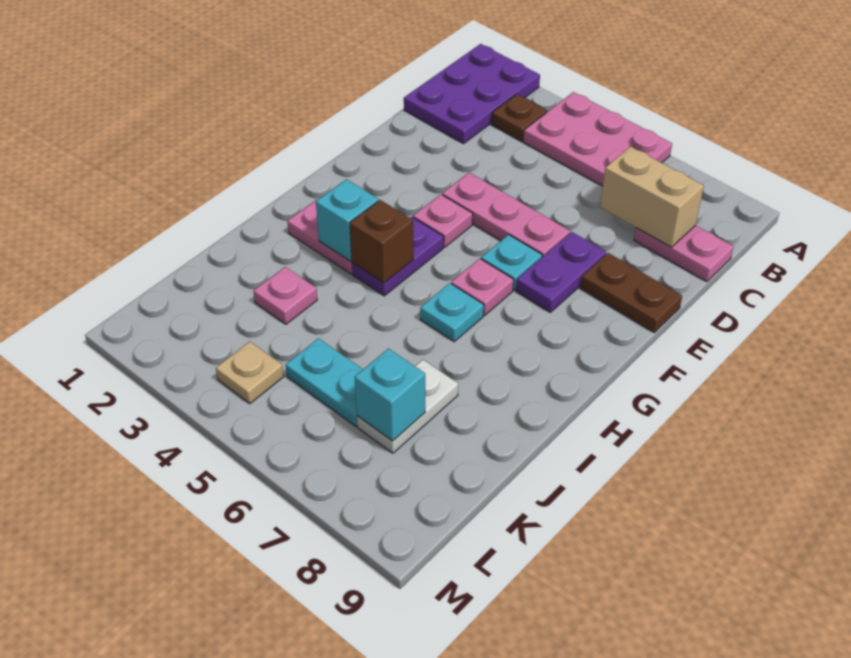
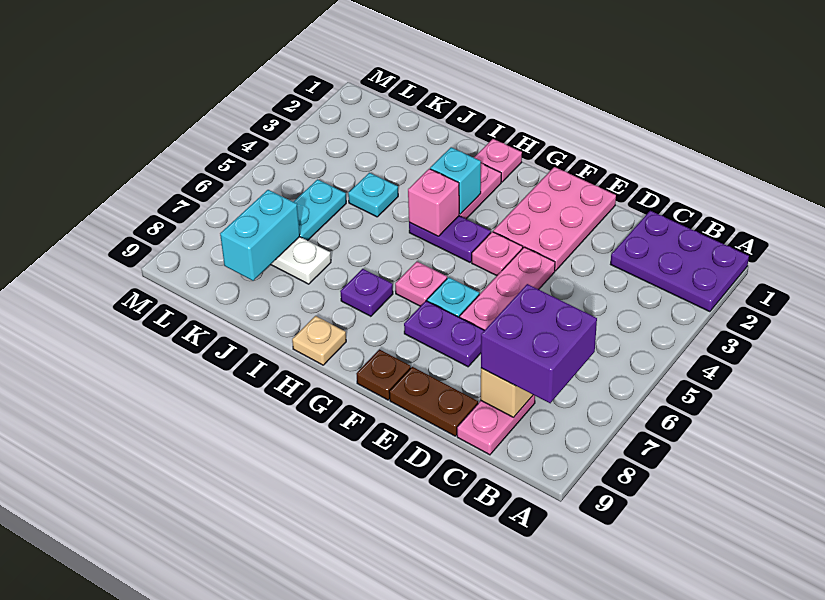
pink plate A4:B6 level 1 -> pink plate E1:F3 level 1
brown plate B3 level 1 -> brown plate F9 level 1
none -> purple brick B7:C8 level 3
brown plate E8:E9 level 1 -> brown plate D9:E9 level 1
brown brick H4 level 2 -> pink brick H4 level 2
cyan plate H6 level 1 -> cyan plate J4 level 1
none -> purple plate H7 level 1
pink plate J3 level 1 -> pink plate H1 level 1
cyan brick K7 level 2 -> cyan brick K7:K8 level 2
tan plate L4 level 1 -> tan plate H9 level 1

